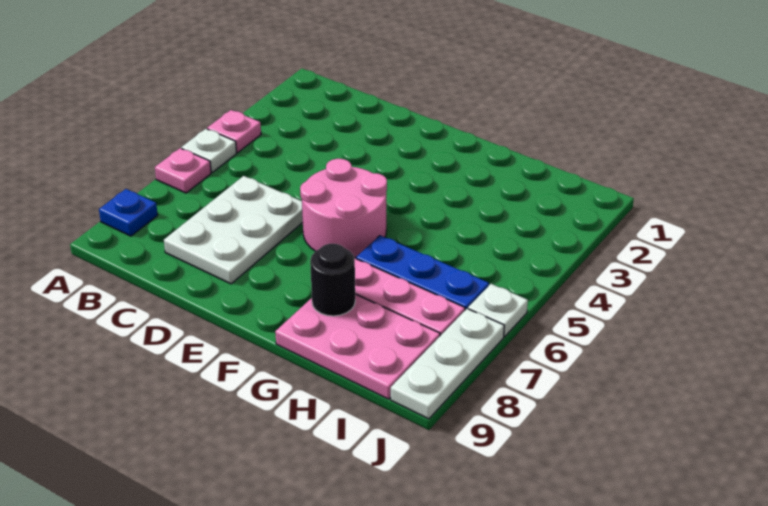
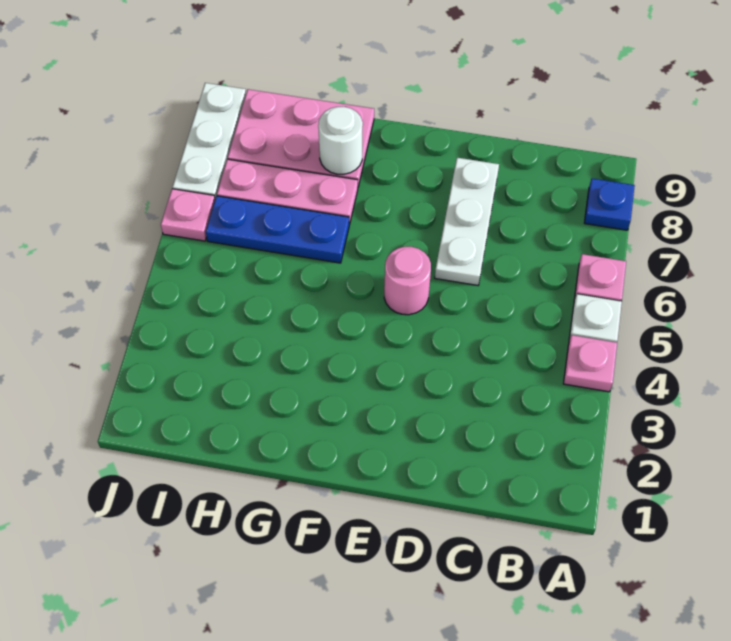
white plate C6:D8 level 1 -> white plate D6:D8 level 1
pink round brick E5:F6 level 1 -> pink round brick E5 level 1
black round brick G8 level 2 -> white round brick G8 level 2
white plate J6 level 1 -> pink plate J6 level 1

